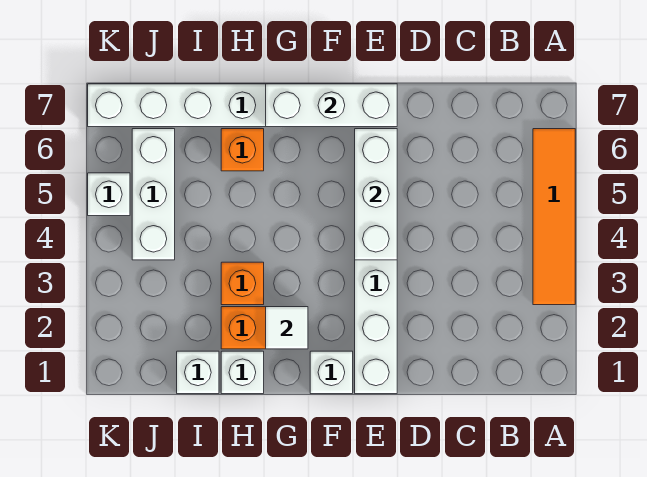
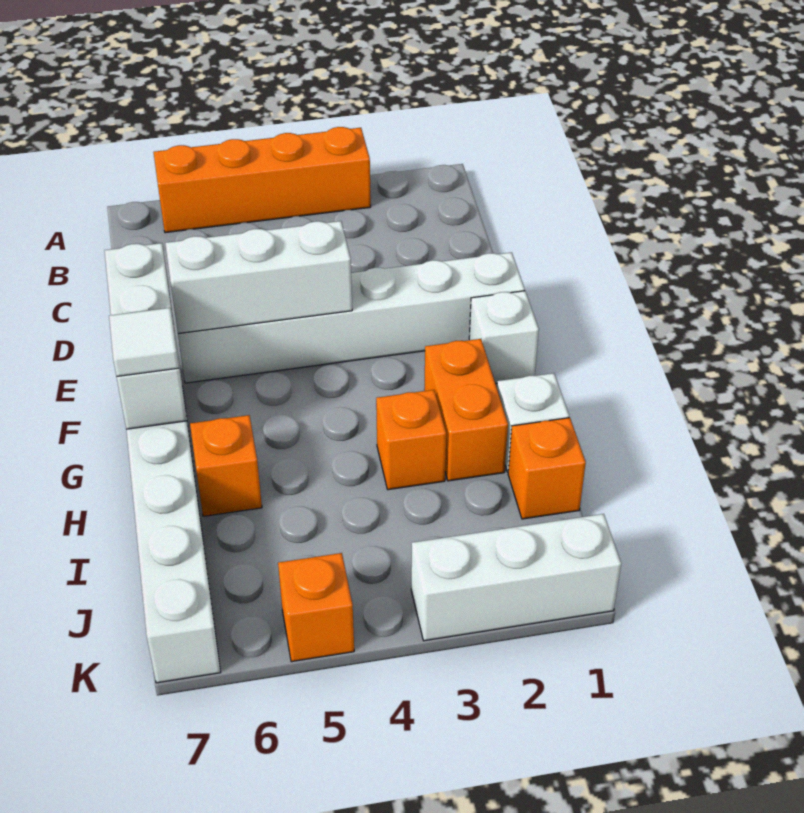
orange tile A3:A6 level 1 -> orange brick A3:A6 level 1
white tile G2 level 2 -> white tile G7 level 3
white brick I1 level 1 -> orange brick I1 level 1
white brick J4:J6 level 1 -> white brick K1:K3 level 1
white brick K5 level 1 -> orange brick K5 level 1

